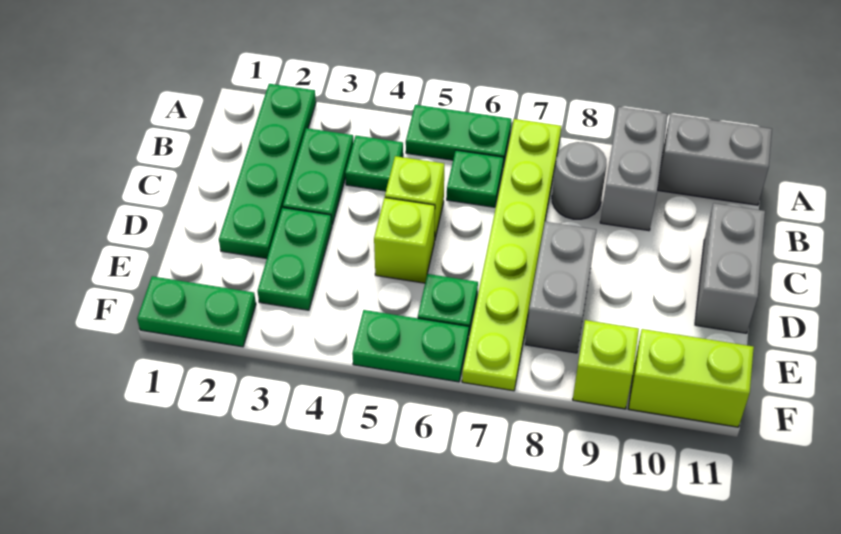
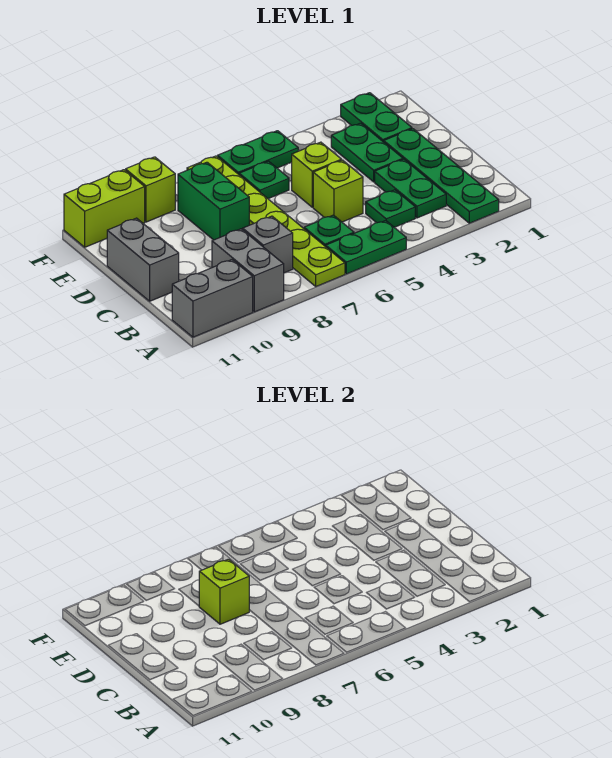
grey round brick B8 level 1 -> grey brick B8 level 1
grey brick D8:E8 level 1 -> green brick D8:E8 level 1
none -> lime brick D8 level 2
green plate F1:F2 level 1 -> green plate E2:F2 level 1

